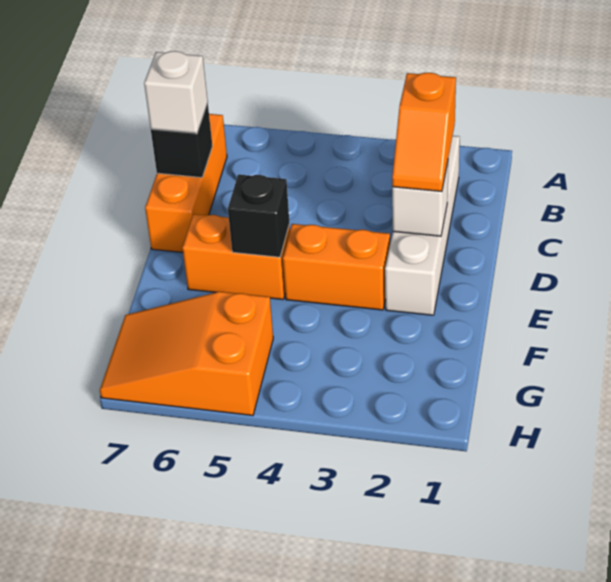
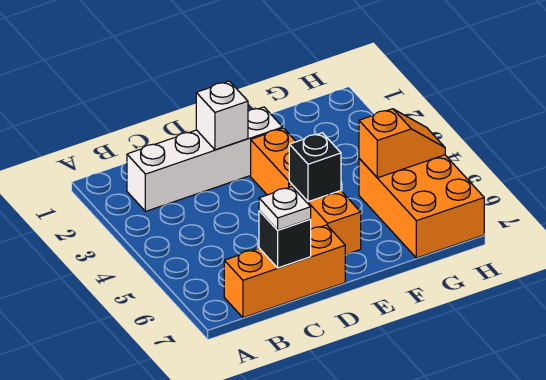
orange slope C2:D2 level 3 top C -> orange slope G5:H5 level 2 top G
white brick C7 level 3 -> white plate C7 level 3
orange slope G5:H7 level 1 top 5 -> orange brick G5:H7 level 1

